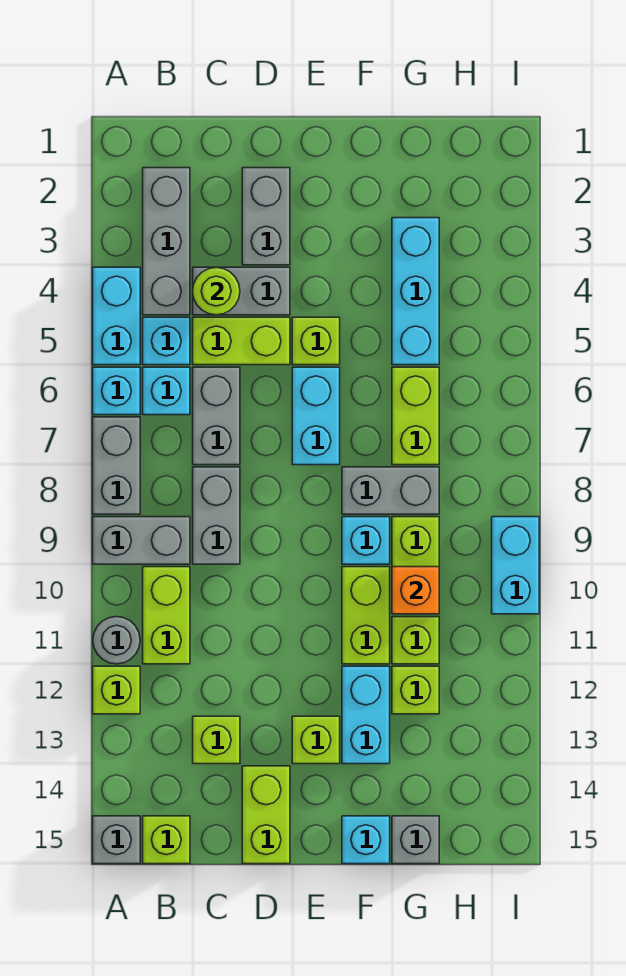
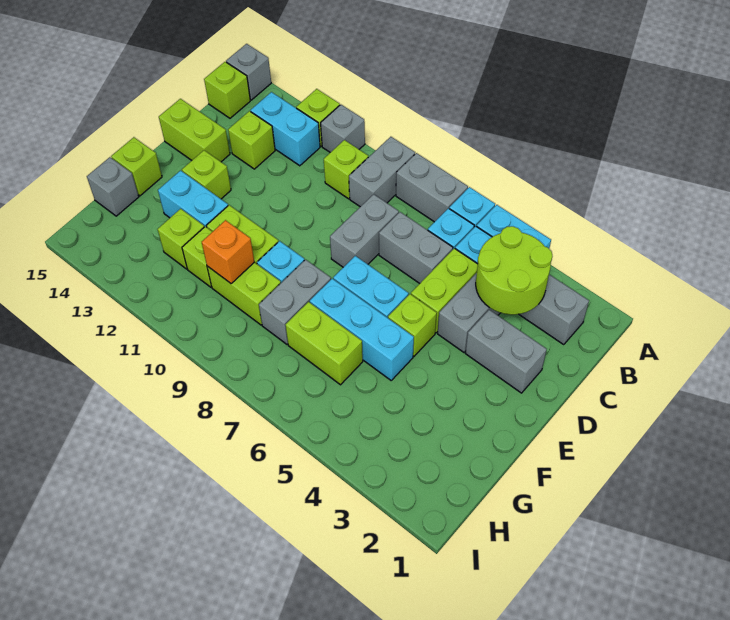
grey round brick A11 level 1 -> grey brick A11 level 1
lime brick B10:B11 level 1 -> lime brick B10 level 1
lime round brick C4 level 2 -> lime round brick B3:C4 level 2
grey brick C8:C9 level 1 -> grey brick C8:D8 level 1
cyan brick F15 level 1 -> lime brick F15 level 1
cyan brick G3:G5 level 1 -> cyan brick F5:F7 level 1
cyan brick I9:I10 level 1 -> cyan brick B12:B13 level 1

